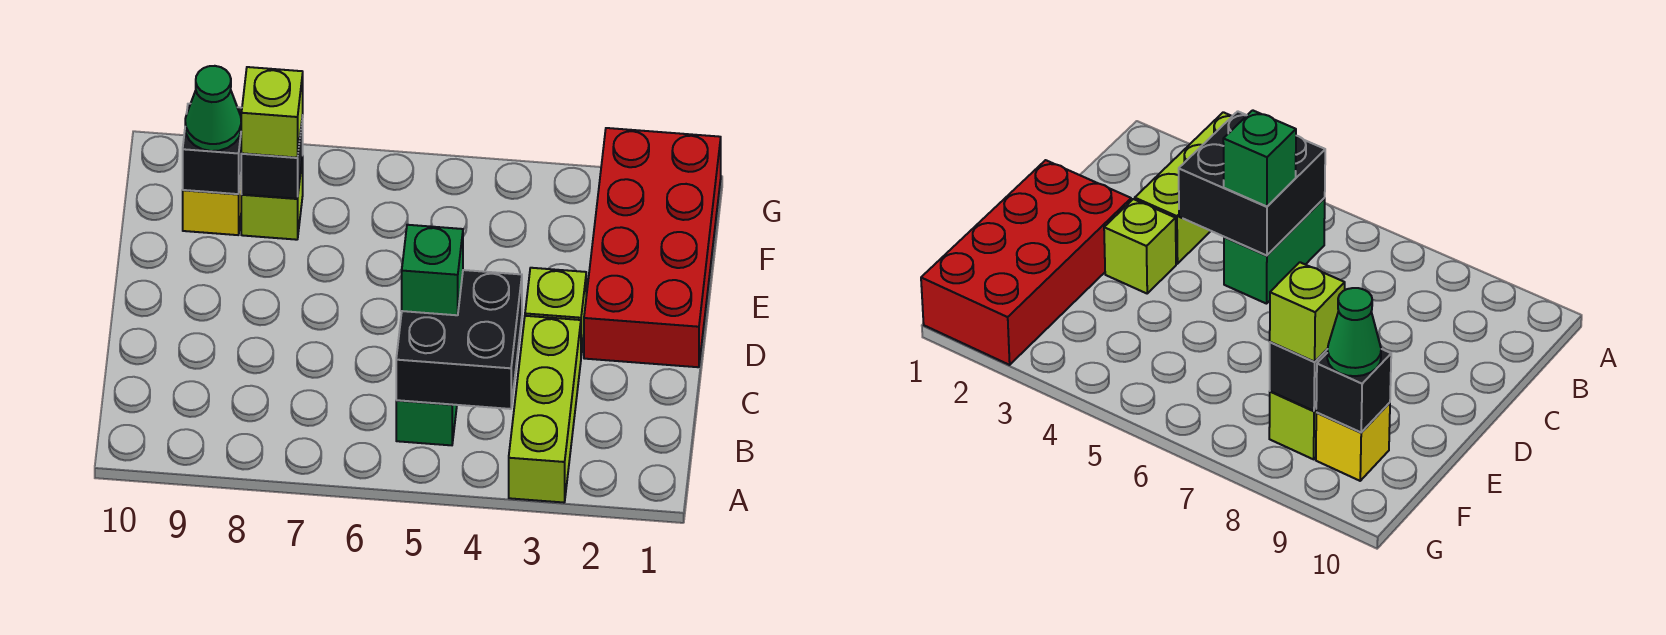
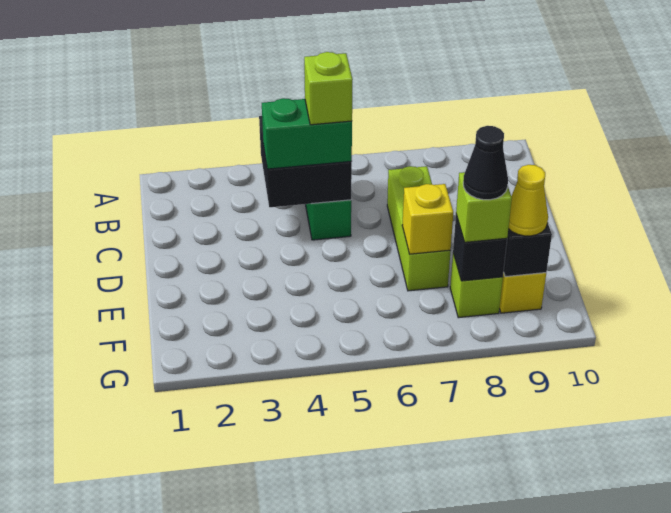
lime brick A3:C3 level 1 -> lime brick C7:E7 level 1
green brick C5 level 3 -> green brick C4:C5 level 3
red brick D1:G2 level 1 -> none
lime brick D3 level 1 -> lime brick C5 level 4
none -> yellow brick E7 level 2
none -> black cone F8 level 4
green cone F9 level 3 -> yellow cone F9 level 3

